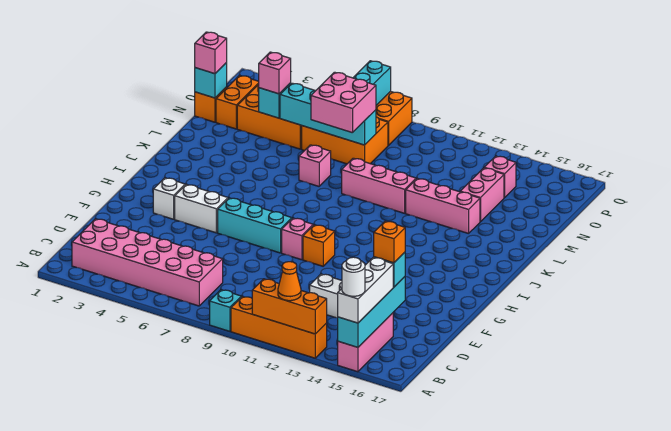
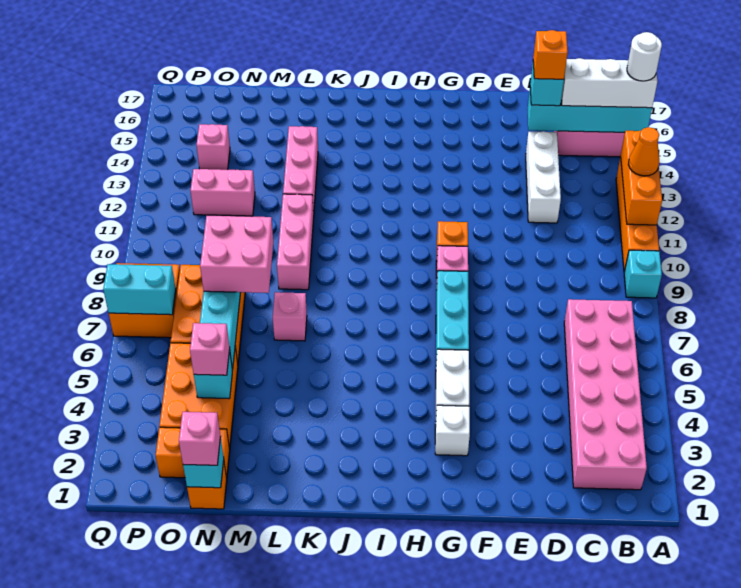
pink brick M14:N14 level 1 -> pink brick N12:O12 level 1

